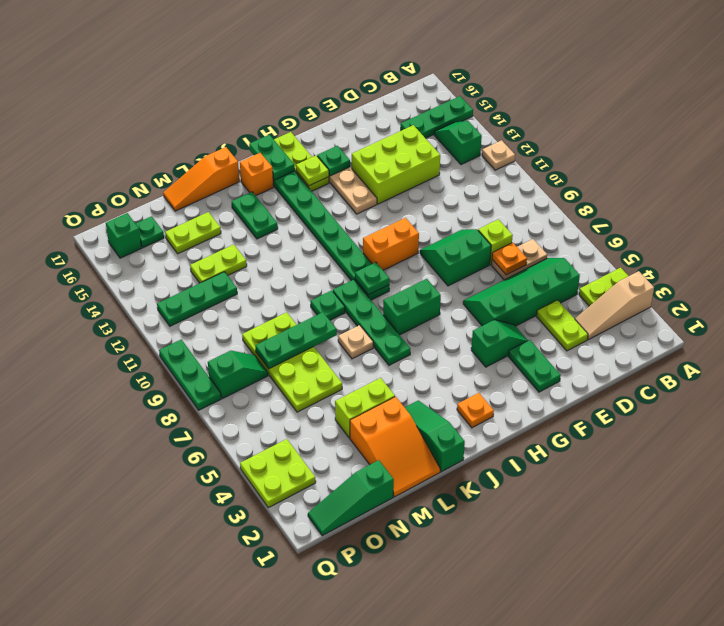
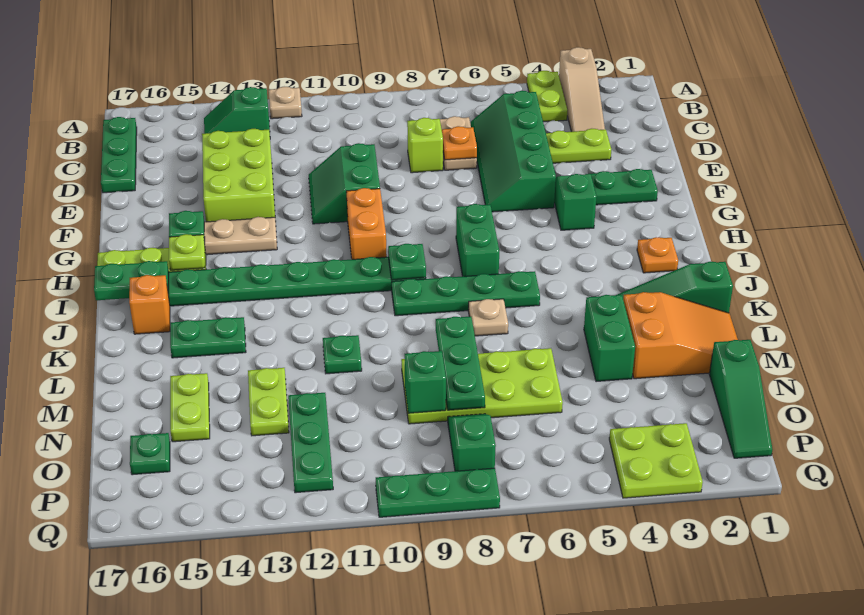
green plate A15:C15 level 1 -> green plate B17:D17 level 1
green slope E8:F9 level 1 top 8 -> green slope E10:F11 level 1 top 10
green plate K9 level 1 -> green plate L11 level 1
orange slope K17:M17 level 1 top K -> none
lime brick L4:M4 level 1 -> green brick L4:M4 level 1
green brick P16 level 1 -> green brick N9 level 2

